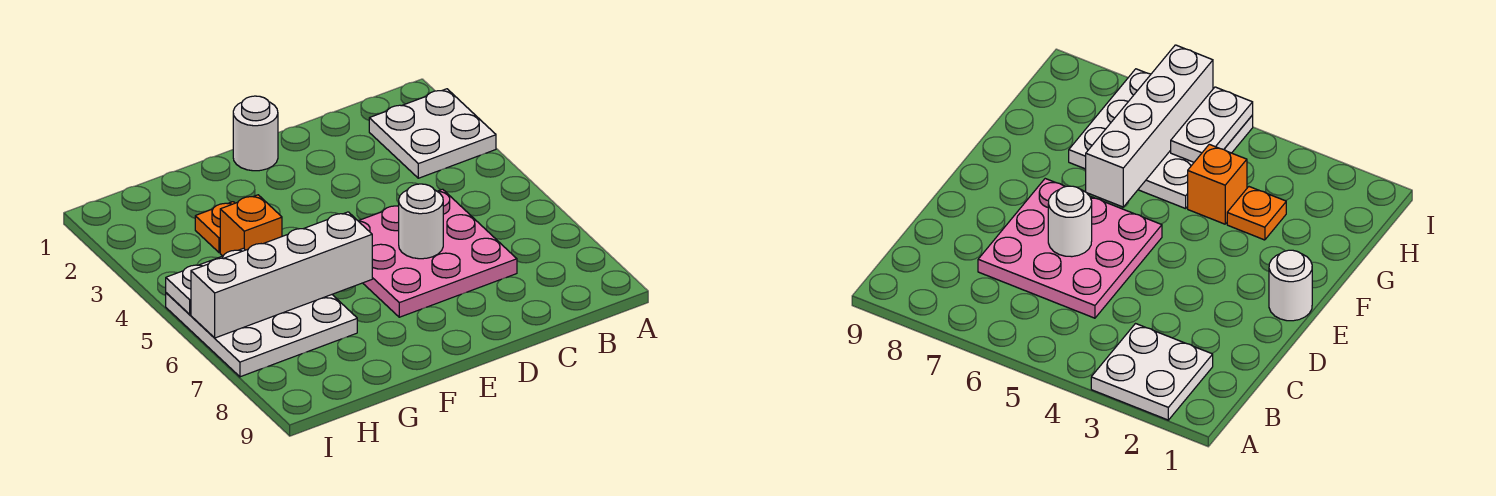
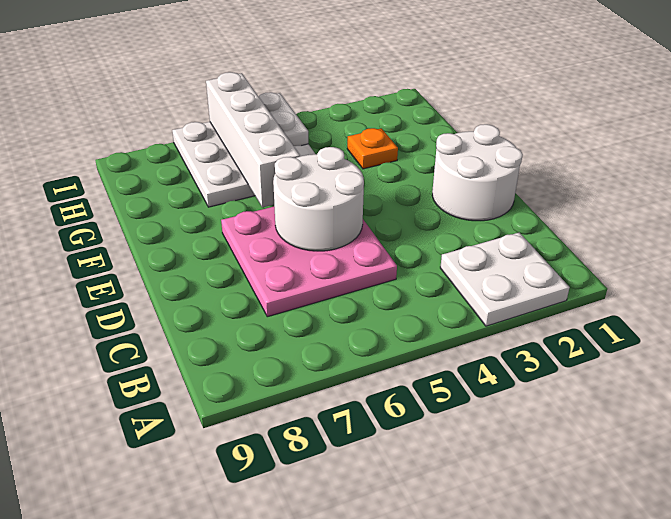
white round brick D6 level 2 -> white round brick D5:E6 level 2
white round brick E1 level 1 -> white round brick D1:E2 level 1
orange brick G4 level 1 -> none

